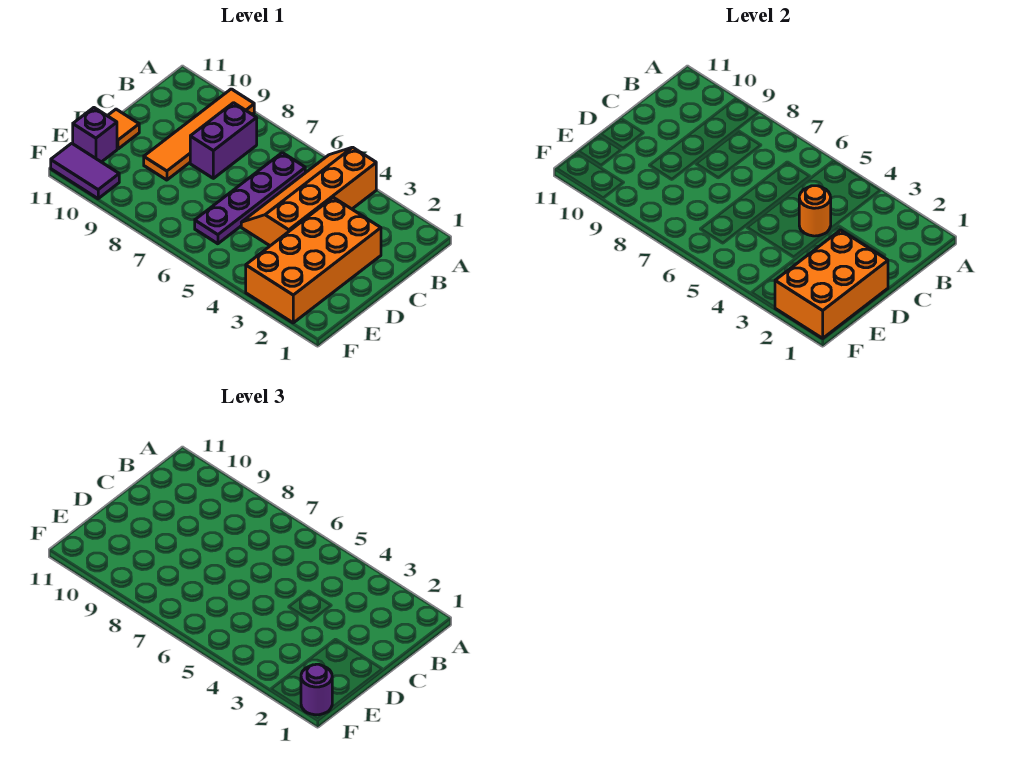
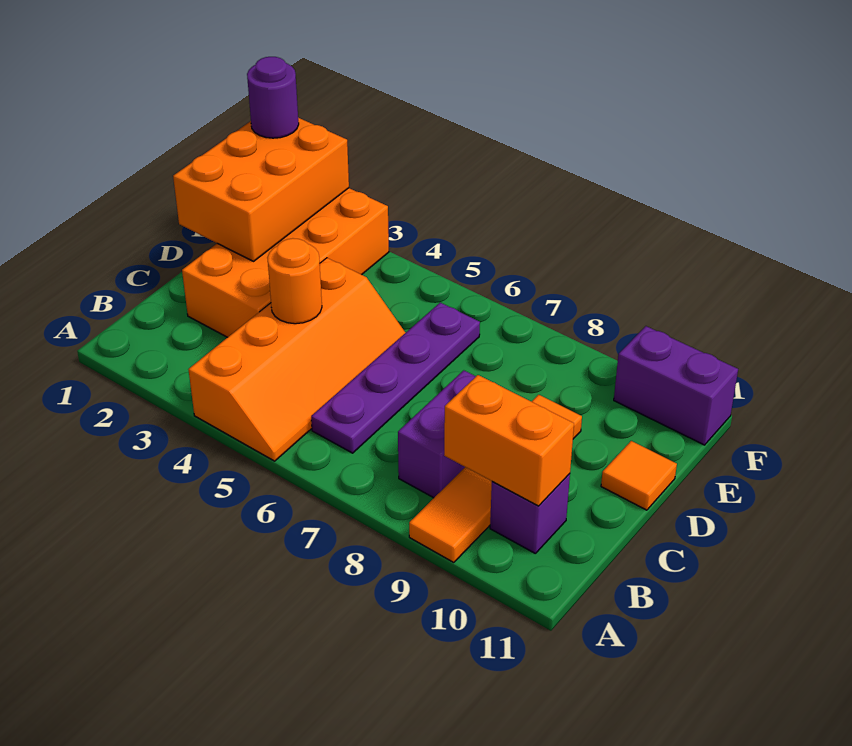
none -> orange brick B9:B10 level 2
purple brick E11 level 1 -> purple brick B10 level 1
purple tile F10:F11 level 1 -> purple brick F10:F11 level 1

